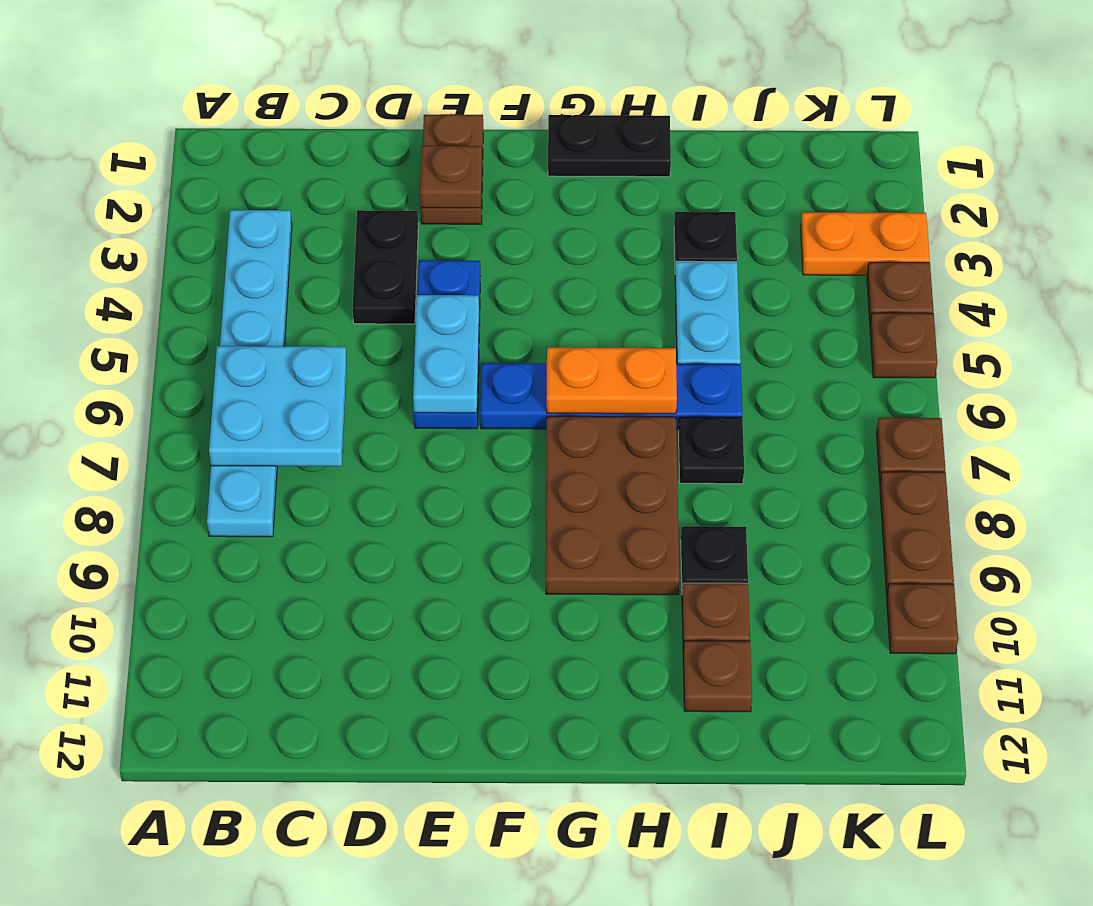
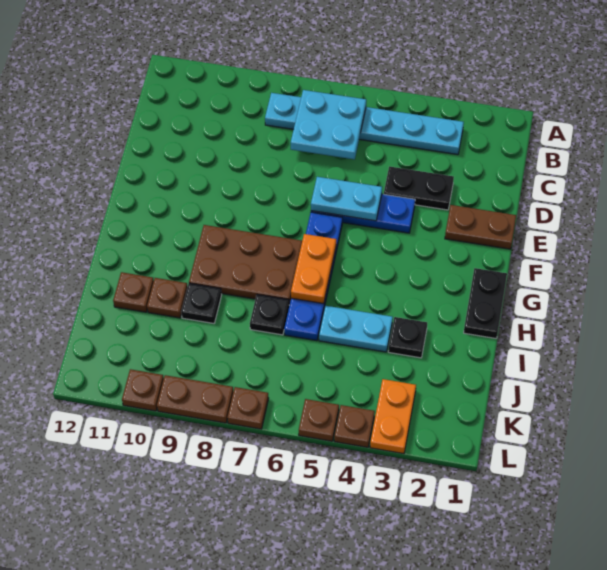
brown plate E2 level 2 -> none

